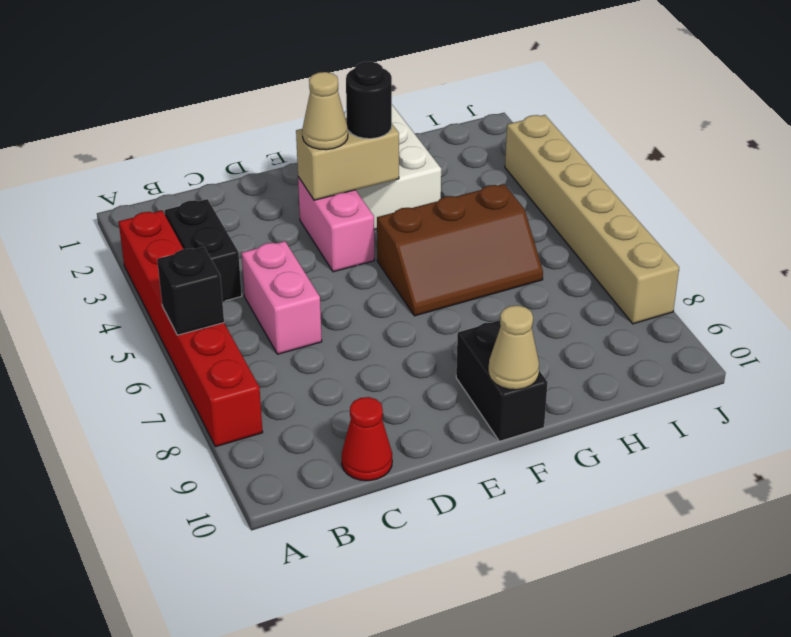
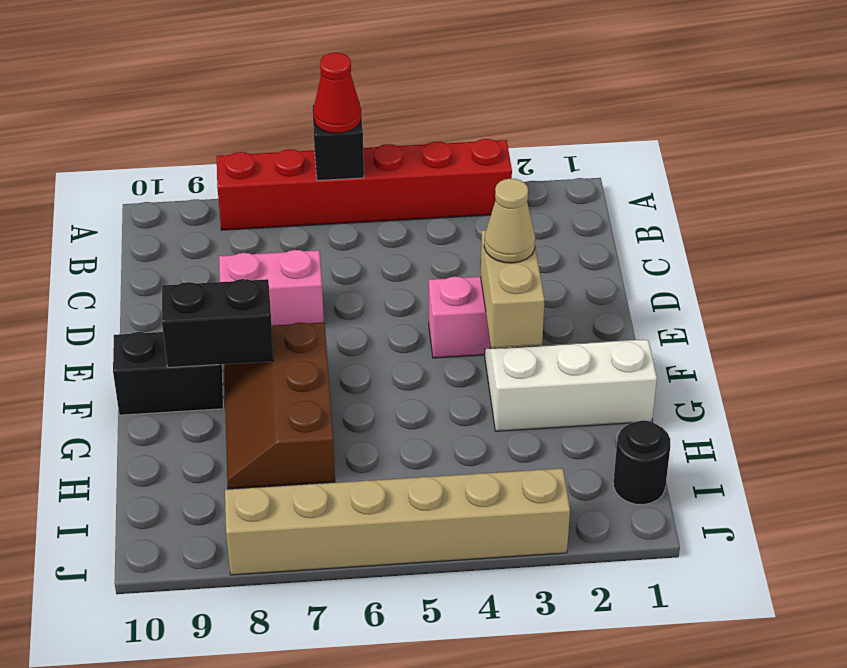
black brick B3:B4 level 1 -> black brick F8:F9 level 2
pink brick C5:C6 level 1 -> pink brick D7:D8 level 1
red cone C10 level 1 -> red cone A6 level 3
black round brick F3 level 3 -> black round brick I1 level 1
brown slope F5:H6 level 1 top 5 -> brown slope F7:H8 level 1 top 7
tan cone F10 level 2 -> none

